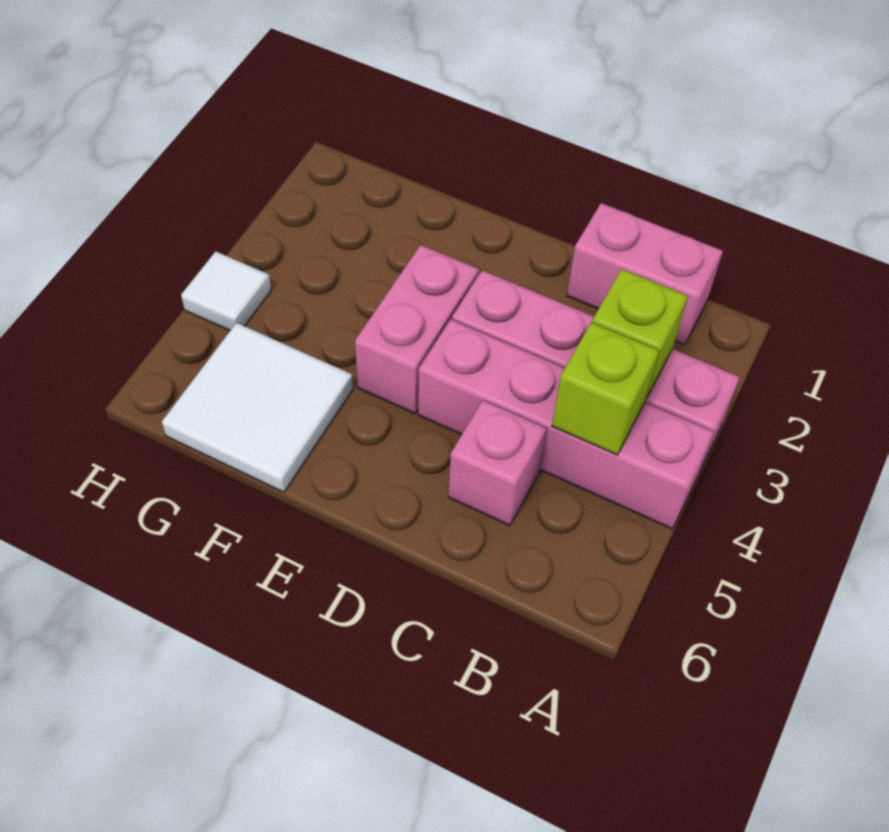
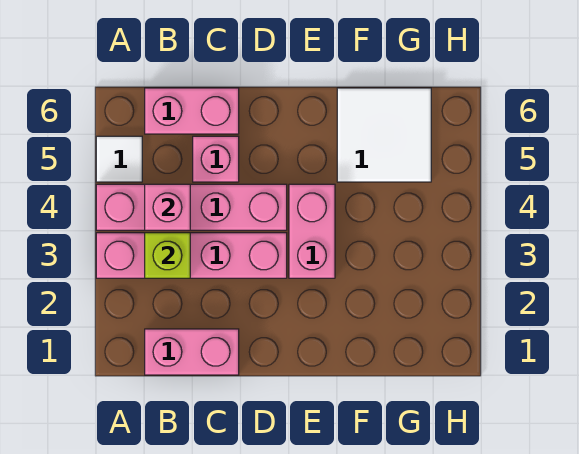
lime brick B4 level 2 -> pink brick B4 level 2
none -> pink brick B6:C6 level 1
white tile H4 level 1 -> white tile A5 level 1

